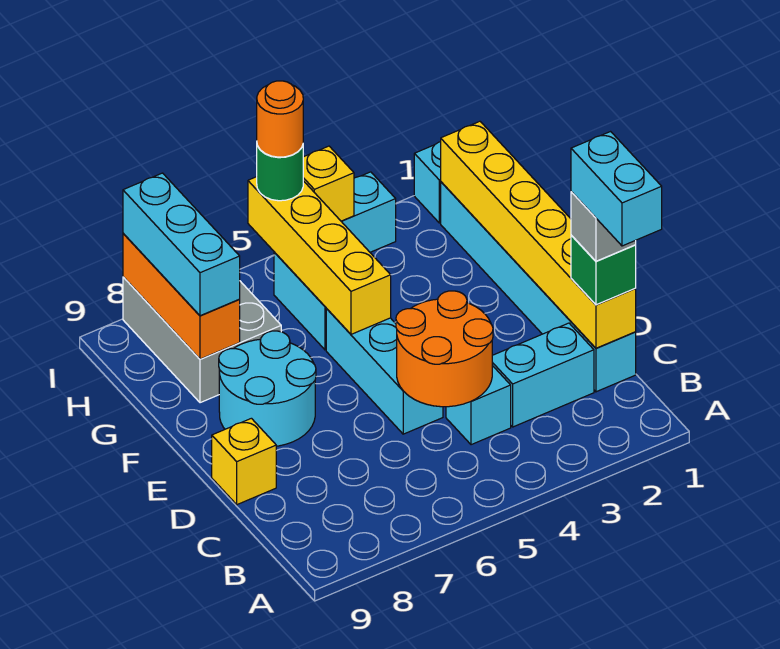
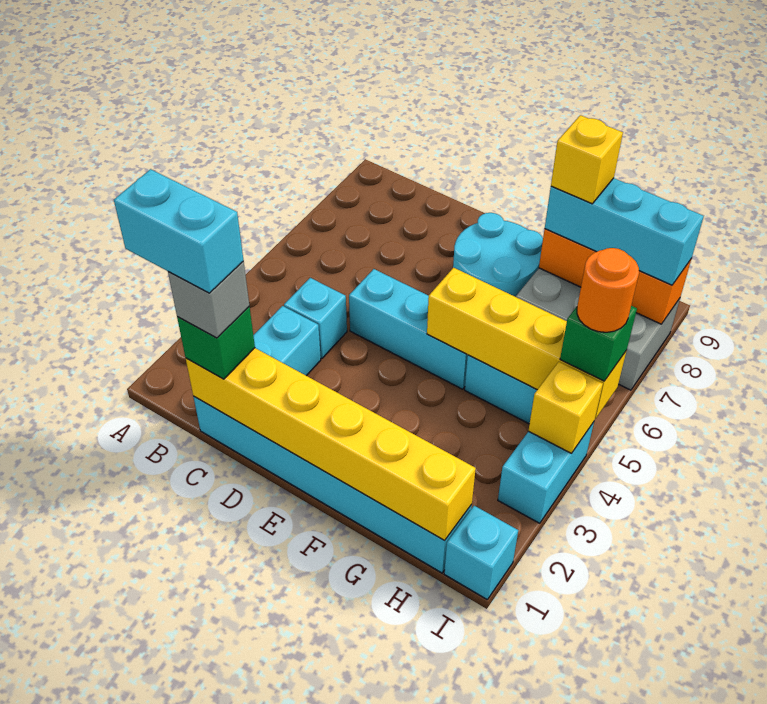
orange round brick C4:D5 level 2 -> none
yellow brick D9 level 1 -> yellow brick G8 level 4
green round brick I5 level 3 -> green brick I5 level 3

